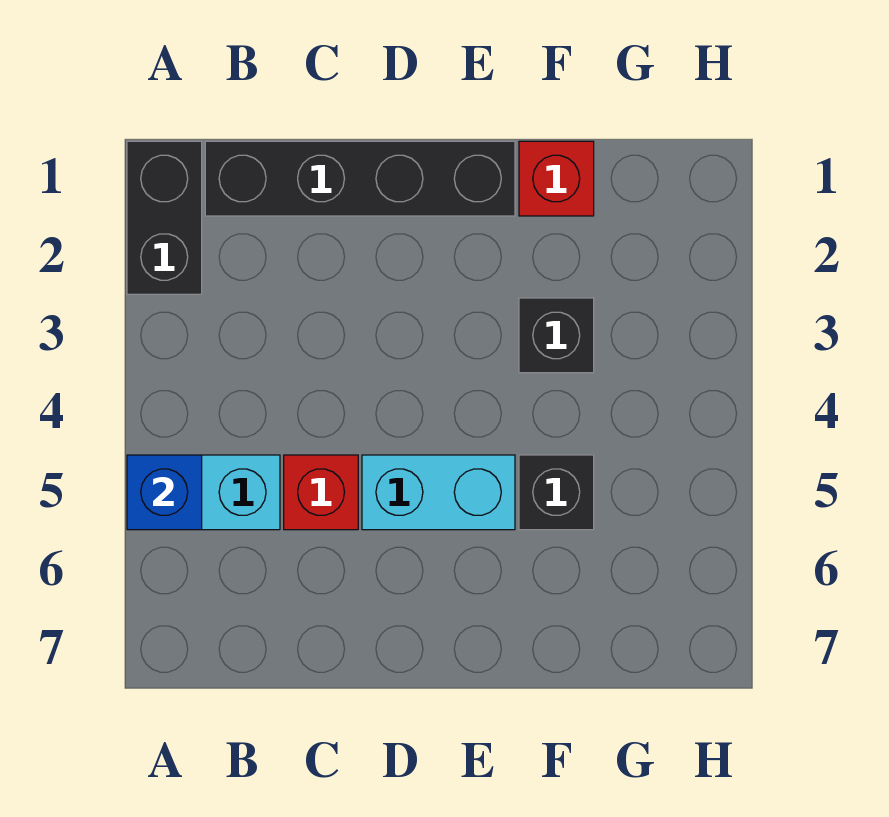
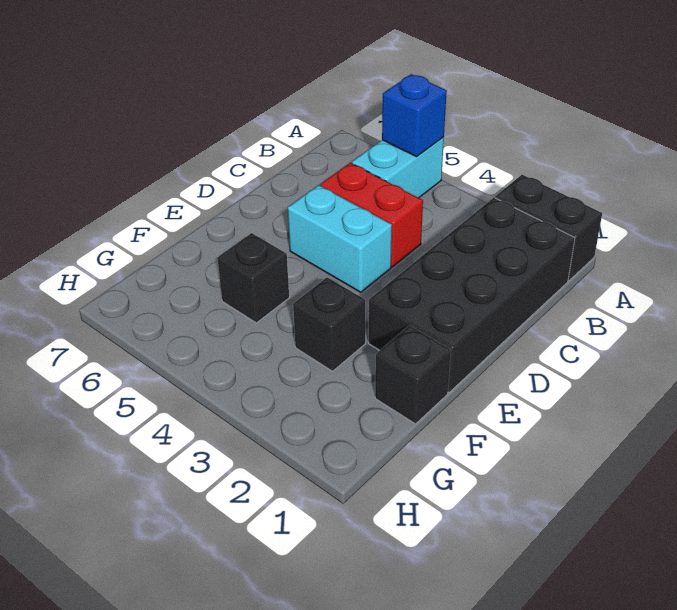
black brick B1:E1 level 1 -> black brick B1:E2 level 1
red brick C5 level 1 -> red brick C4:C5 level 1
cyan brick D5:E5 level 1 -> cyan brick D4:D5 level 1
red brick F1 level 1 -> black brick F1 level 1

